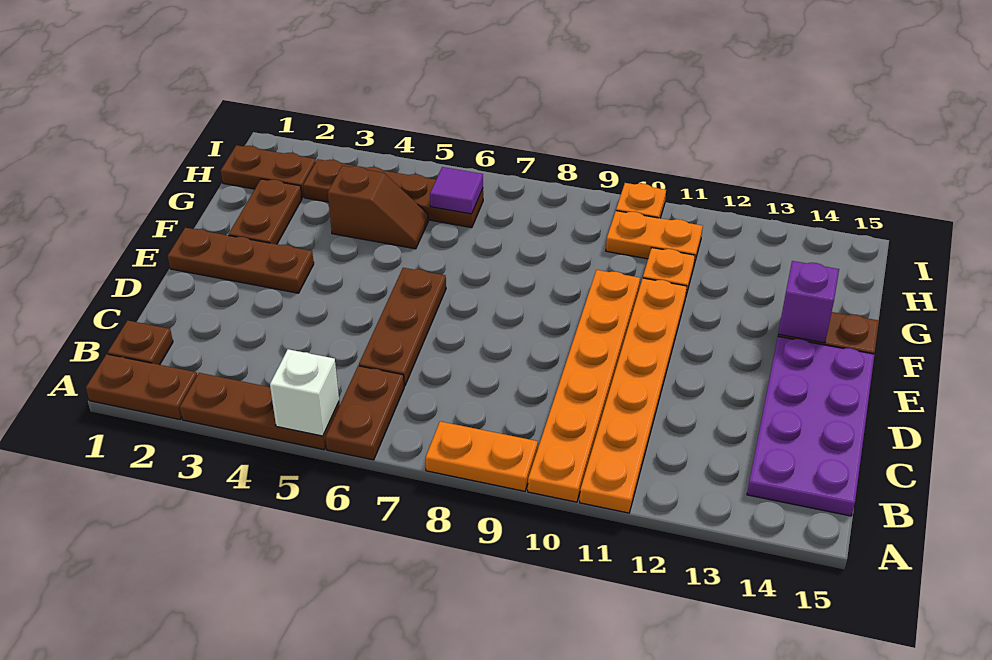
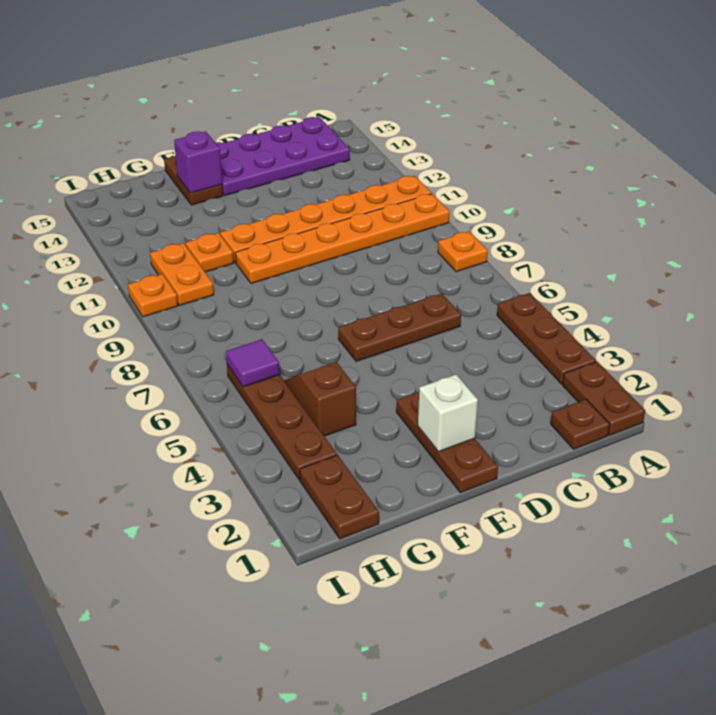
white brick A5 level 2 -> white brick E2 level 2
brown plate A6:B6 level 1 -> none
orange plate A8:A9 level 1 -> orange plate A8 level 1
brown plate F2:G2 level 1 -> none

